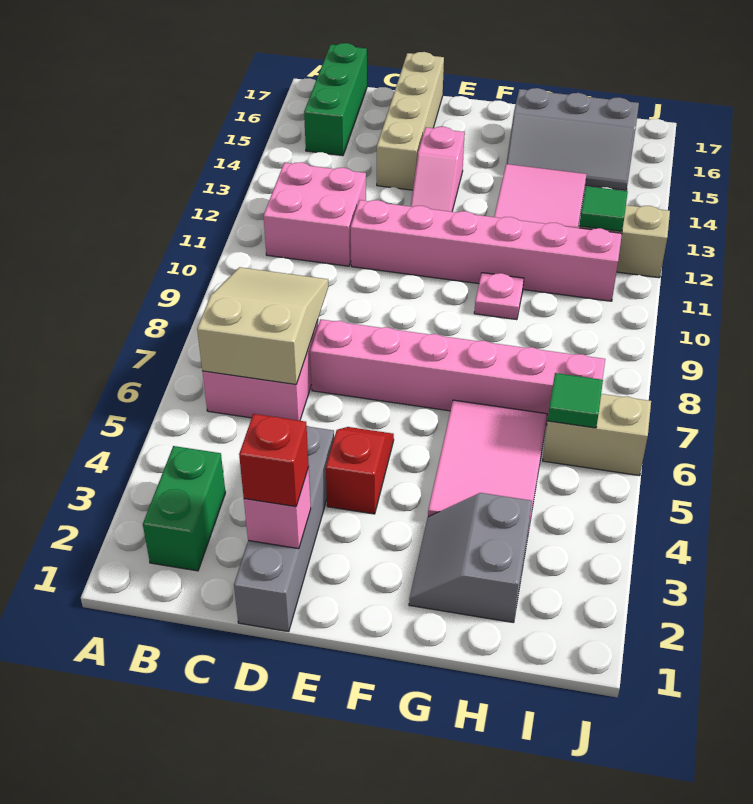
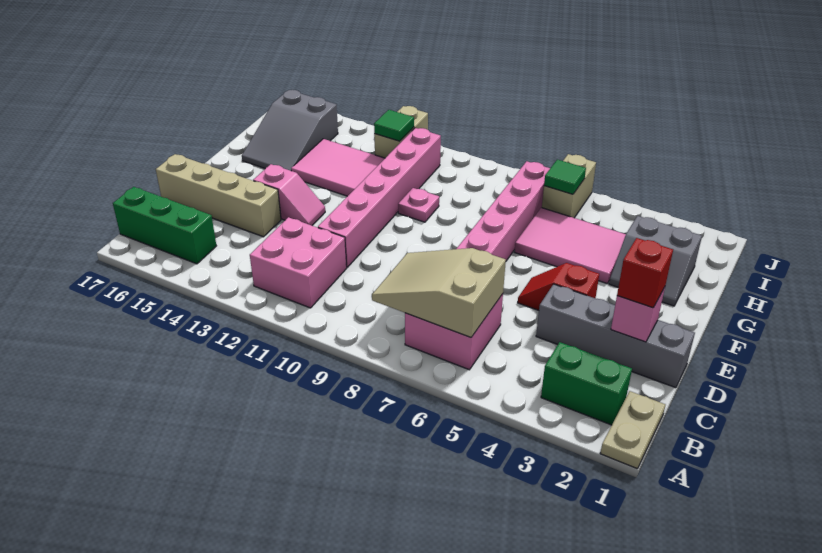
none -> tan plate A1:B1 level 1
grey slope G15:I16 level 1 top 16 -> grey slope G15:I16 level 1 top I

